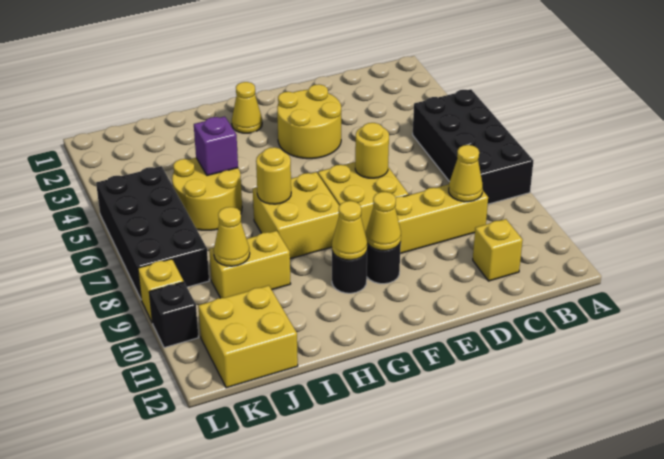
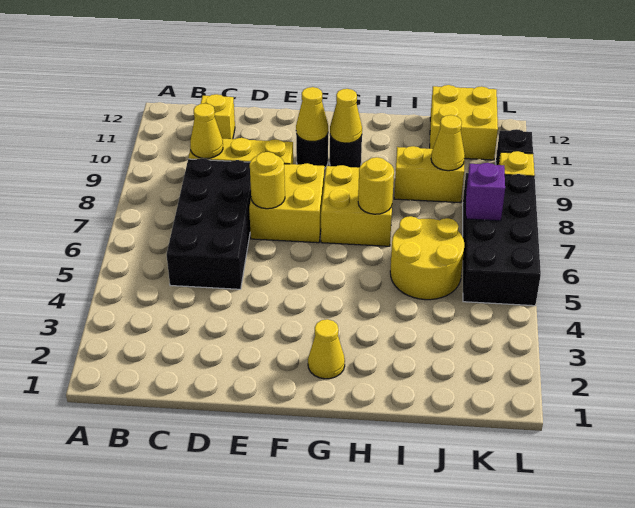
black brick A5:B8 level 1 -> black brick C5:D8 level 1
yellow round brick E3:F4 level 1 -> none
purple brick I5 level 2 -> purple brick K7 level 2

